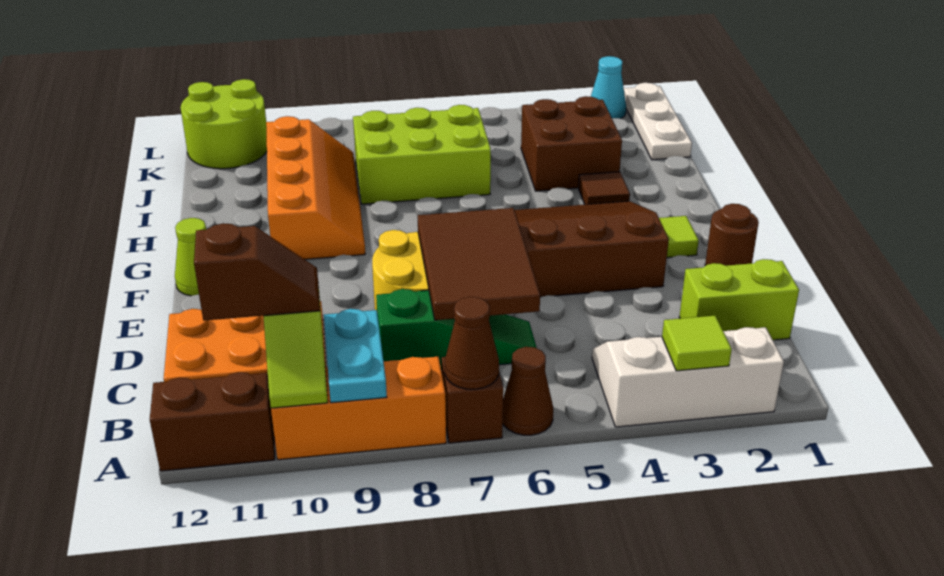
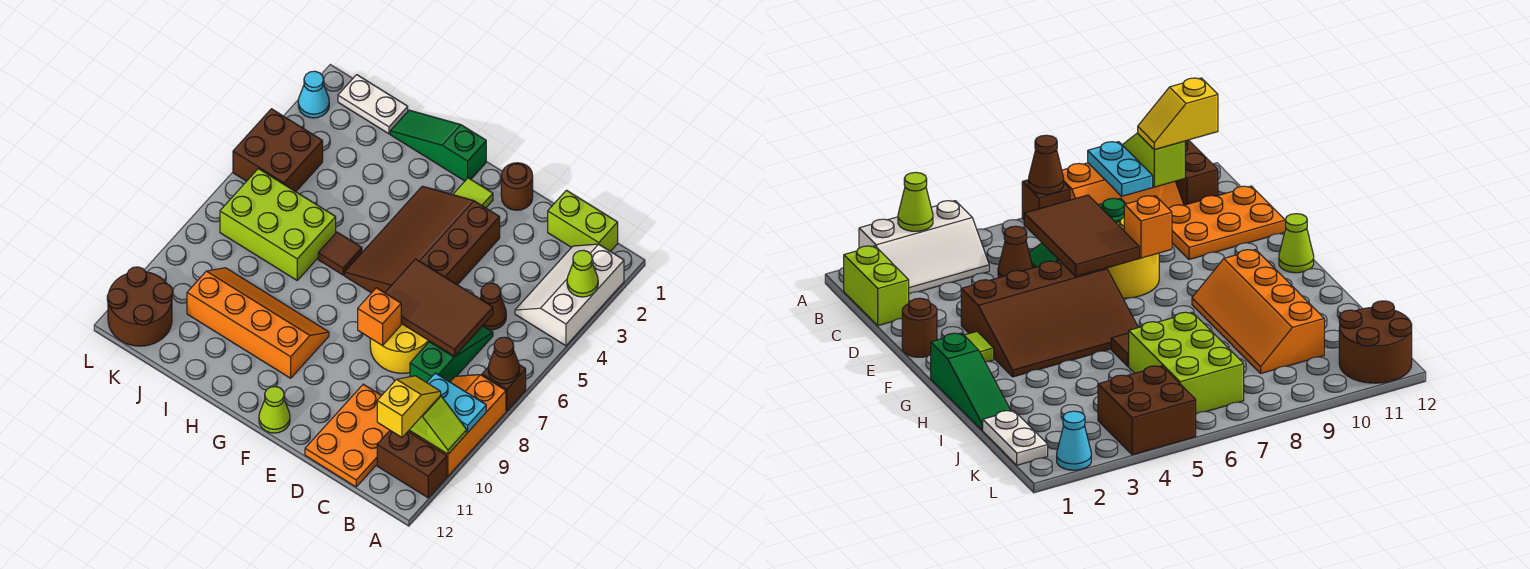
lime tile A3 level 2 -> lime cone A3 level 2
brown cone A6 level 1 -> brown cone C5 level 1
brown brick A11:A12 level 1 -> brown brick A11:B11 level 1
brown slope B10:B11 level 3 top 11 -> yellow slope B10:B11 level 3 top 11
lime brick C1:C2 level 1 -> lime brick B1:C1 level 1
none -> orange brick E8 level 2
none -> green slope G1:I1 level 1 top G
brown tile H3 level 1 -> brown tile H6 level 1
brown brick I3:J4 level 1 -> brown brick K4:L5 level 1
lime brick I6:J8 level 1 -> lime brick I6:K7 level 1
white plate J1:L1 level 1 -> white plate J1:K1 level 1
lime round brick K11:L12 level 1 -> brown round brick K11:L12 level 1

